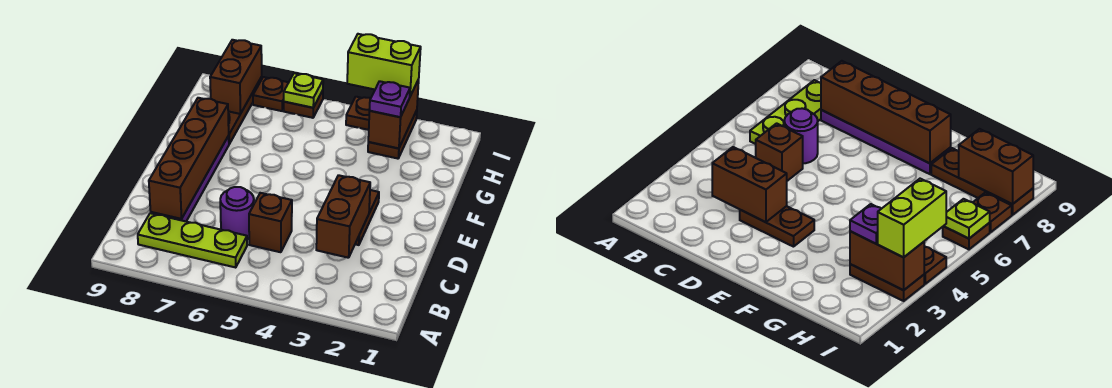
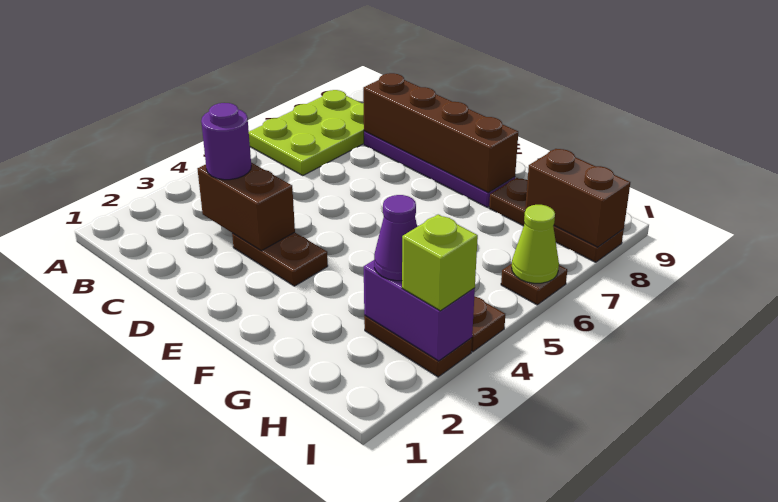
lime plate B6:B8 level 1 -> lime plate A6:B8 level 1
brown brick C5 level 1 -> none
purple round brick C6 level 1 -> purple round brick C3 level 3
brown brick H3:I3 level 2 -> purple brick H3:I3 level 2
purple plate H3 level 3 -> purple cone H3 level 3
lime brick I3:I4 level 3 -> lime brick I3 level 3
lime plate I6 level 2 -> lime cone I6 level 2
brown plate I7 level 1 -> none

